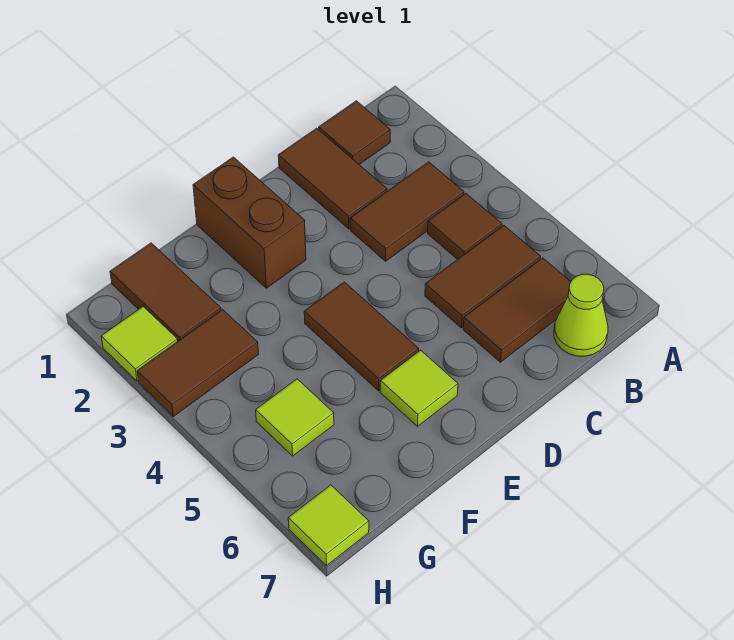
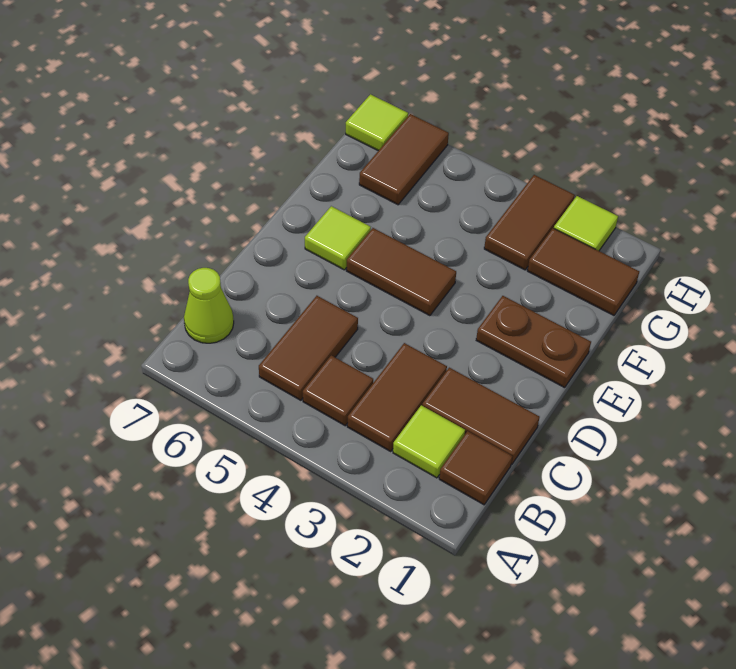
brown tile B6:C6 level 1 -> brown tile G6:H6 level 1
brown brick E1:E2 level 1 -> brown plate E1:E2 level 1
lime tile G5 level 1 -> lime tile B2 level 1

